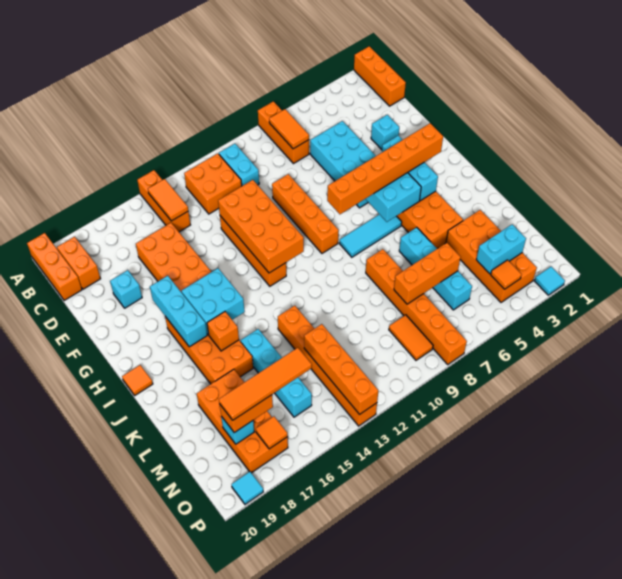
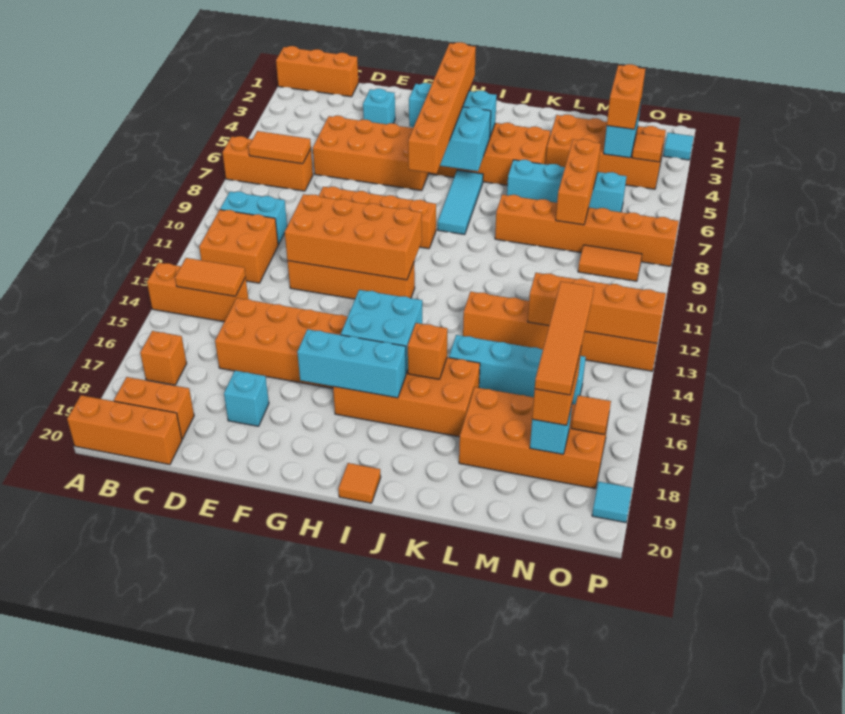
none -> orange brick B17 level 1
cyan brick D5:G6 level 1 -> orange brick D5:G6 level 1
none -> orange brick N3:N4 level 3

